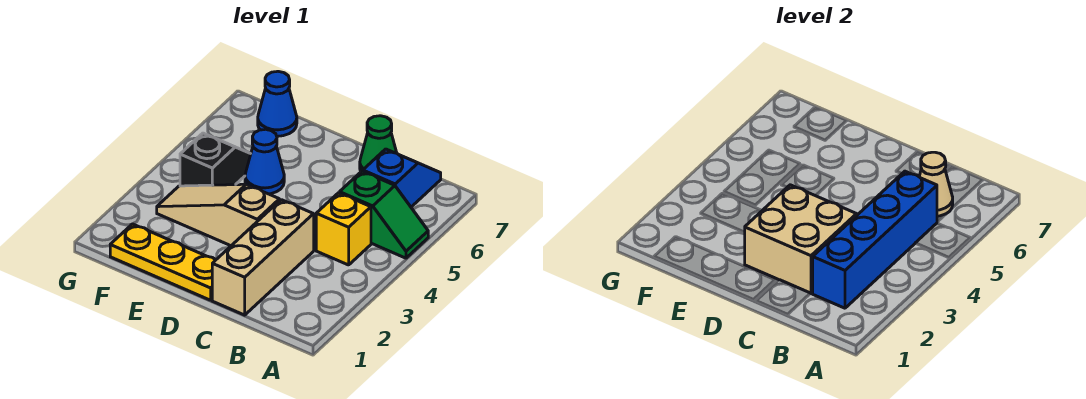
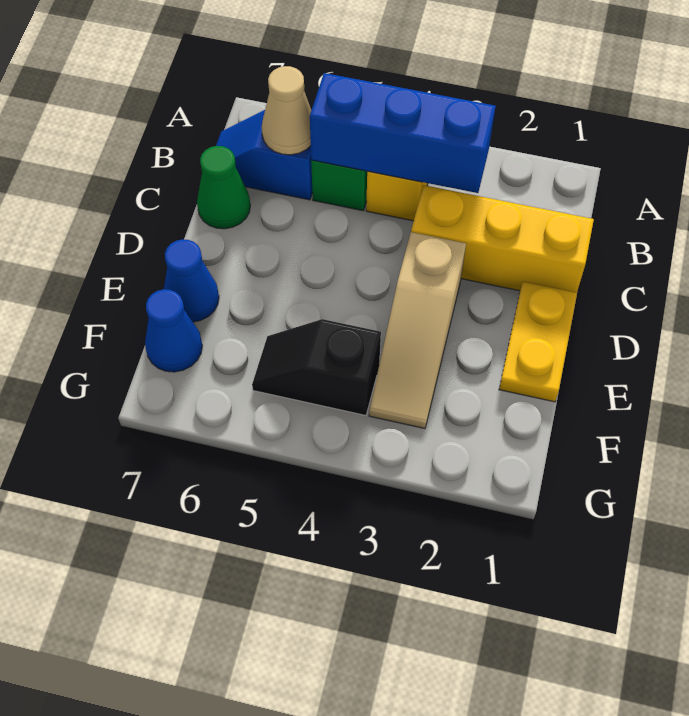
blue brick B2:B5 level 2 -> blue brick B3:B5 level 2
tan brick C1:C3 level 1 -> yellow brick C1:C3 level 1
tan brick C2:D3 level 2 -> none
yellow plate D1:F1 level 1 -> yellow plate D1:E1 level 1
blue cone E5 level 1 -> blue cone E7 level 1

